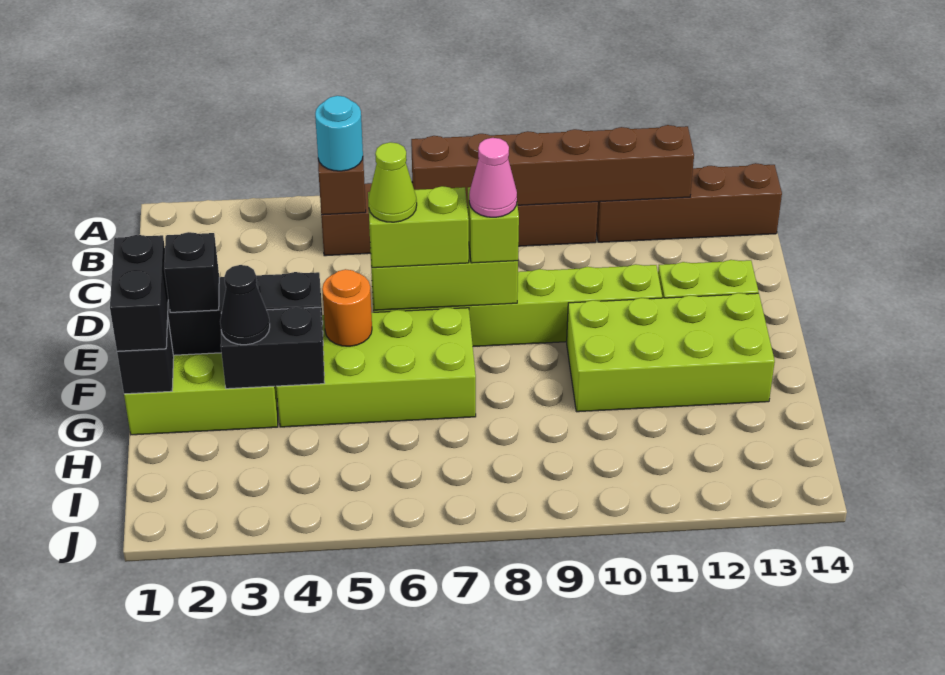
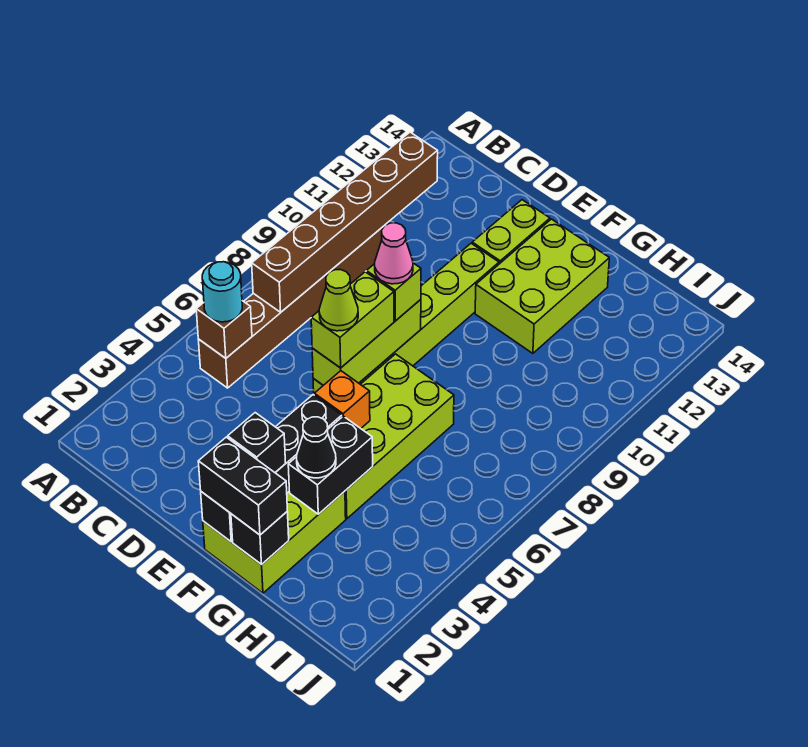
brown brick B11:B14 level 1 -> none
orange round brick F5 level 2 -> orange brick F5 level 2
lime brick F10:G13 level 1 -> lime brick F11:G13 level 1

